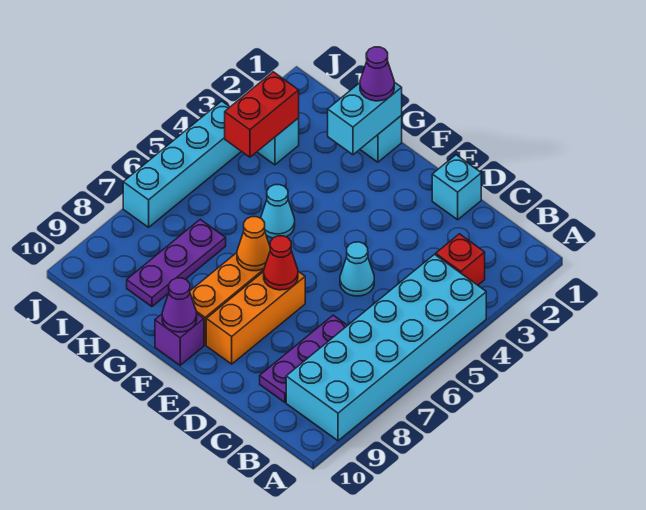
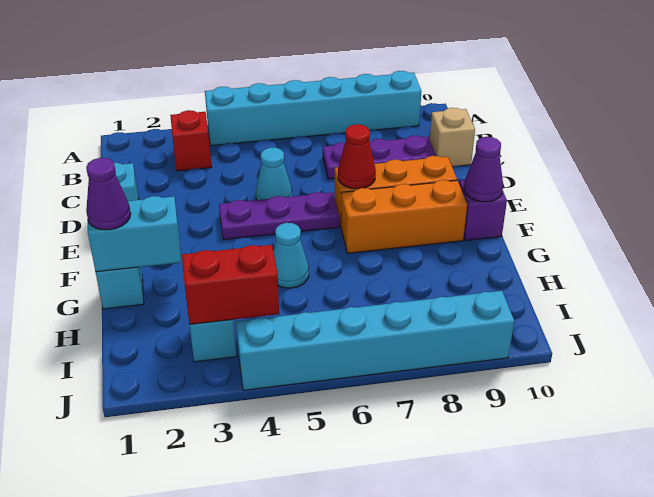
cyan brick A4:B9 level 1 -> cyan brick A4:A9 level 1
none -> tan brick C10 level 1
orange cone F7 level 2 -> none
purple plate H7:H9 level 1 -> purple plate E4:E6 level 1
cyan brick J4:J7 level 1 -> cyan brick J4:J9 level 1

